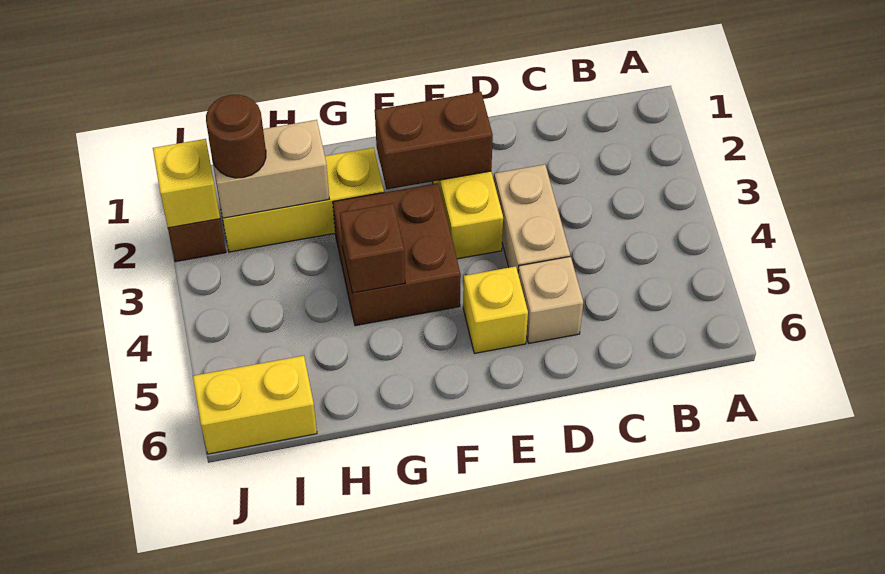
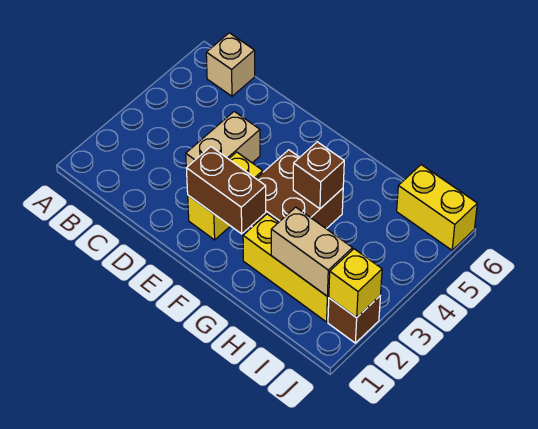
tan brick D5 level 1 -> tan brick B6 level 1
yellow brick E5 level 1 -> none
brown round brick I2 level 3 -> none

